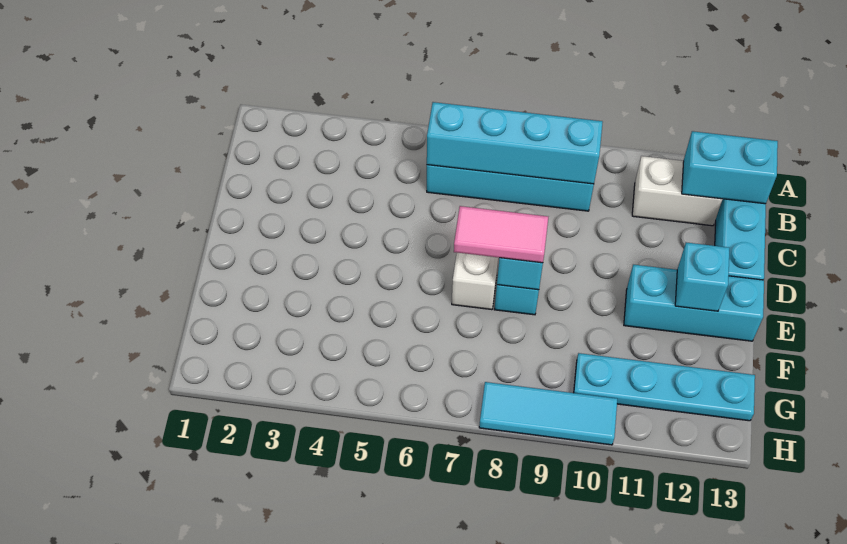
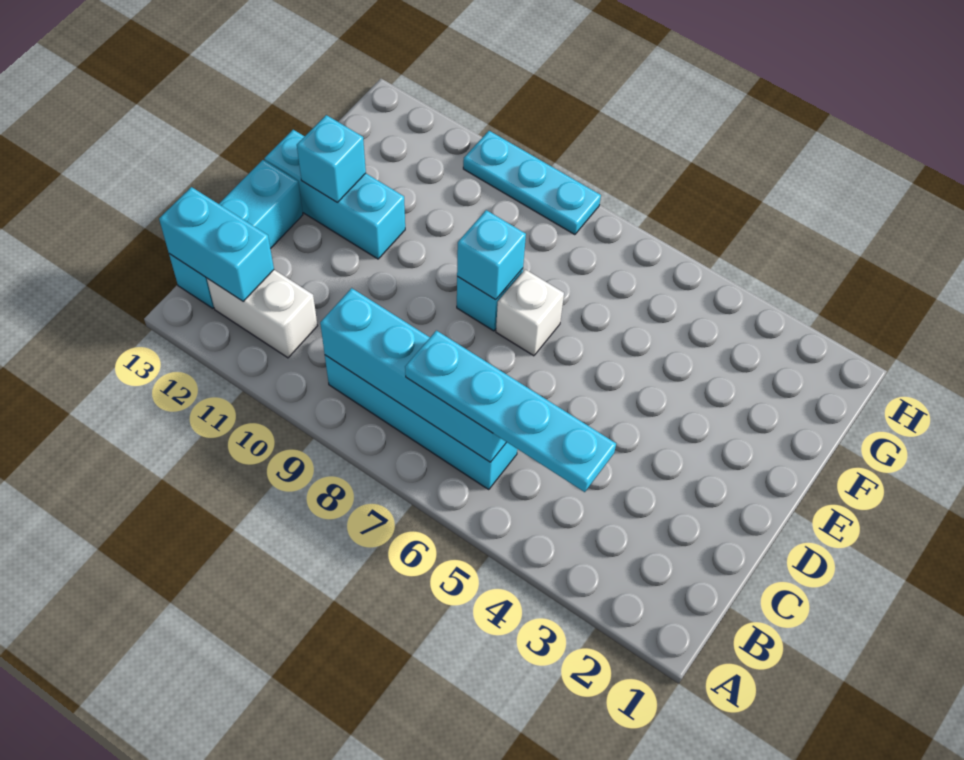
pink tile E7:E8 level 3 -> none
cyan plate G10:G13 level 1 -> cyan plate B4:B7 level 3
cyan tile H8:H10 level 1 -> cyan plate H8:H10 level 1

